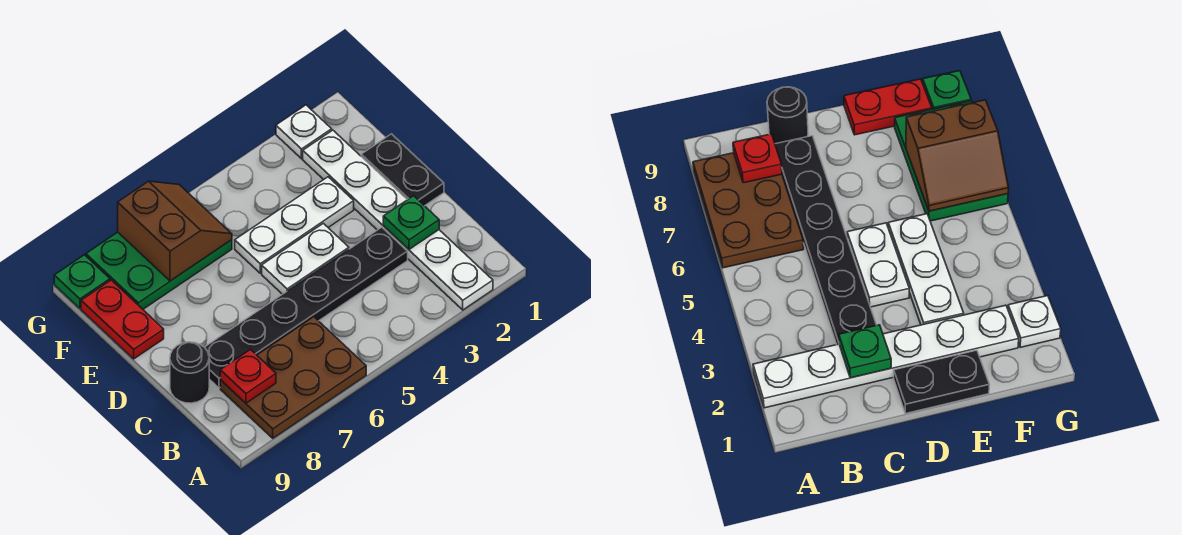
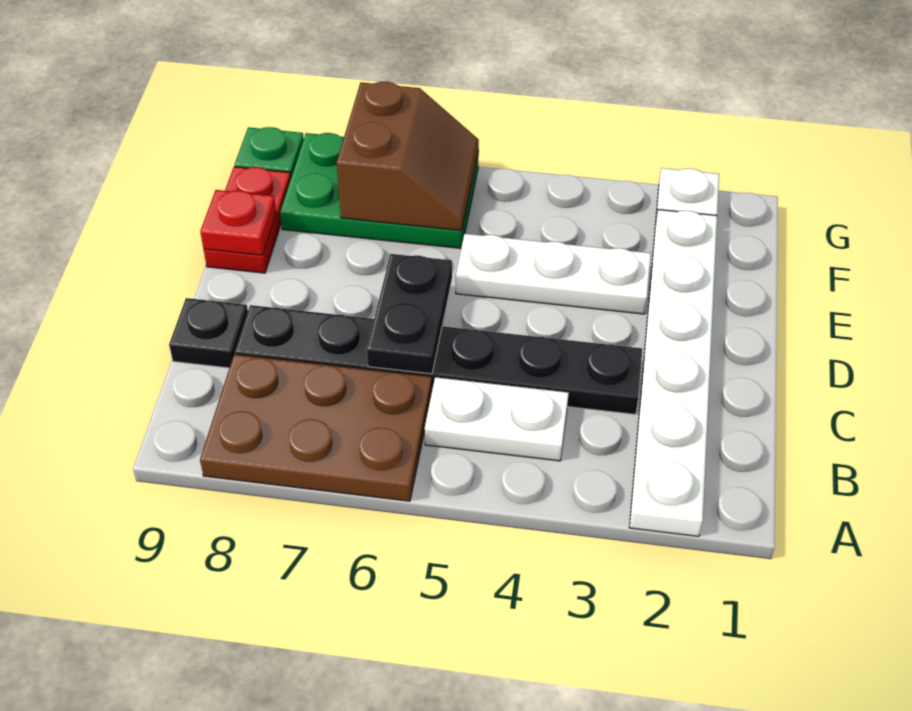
red plate B8 level 2 -> red plate E9 level 2
green plate C2 level 2 -> none
black round brick C9 level 1 -> black plate C9 level 1
black plate D1:E1 level 1 -> black plate C6:D6 level 2
white plate D4:D5 level 1 -> white plate B4:B5 level 1

